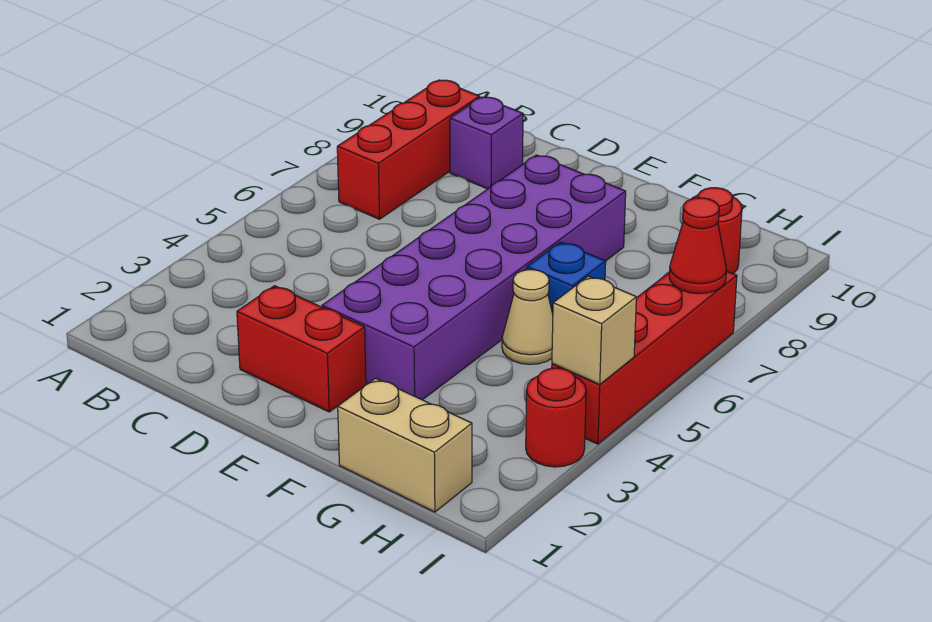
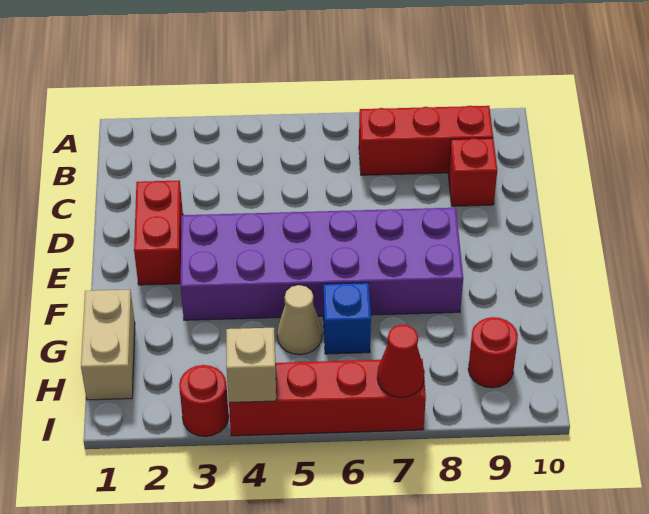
purple brick C9 level 1 -> red brick C9 level 1

